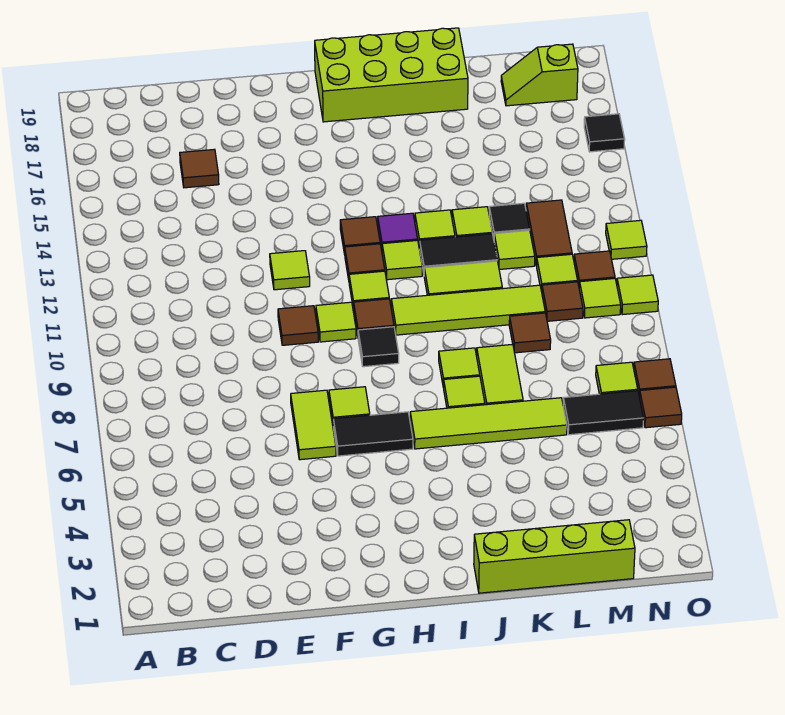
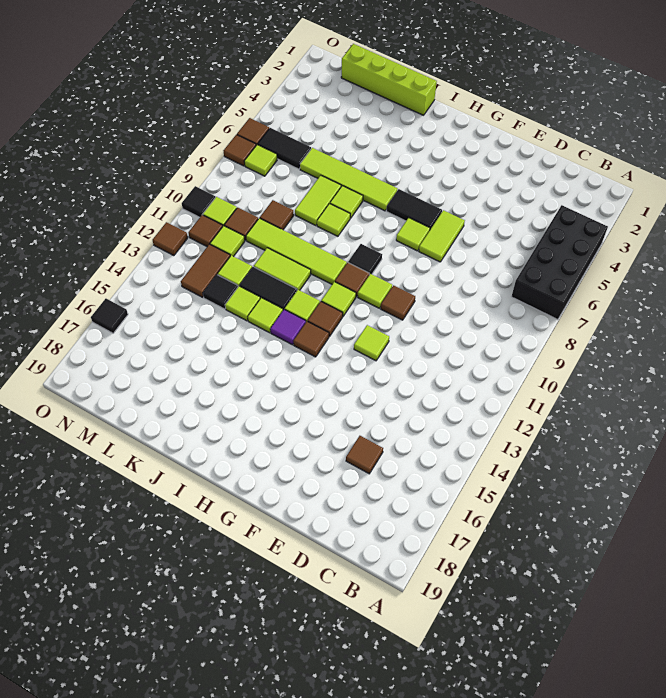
none -> black brick A4:B7 level 1
lime brick H18:K19 level 1 -> none
lime slope M18:N18 level 1 top N -> none
lime tile O10 level 1 -> black tile O10 level 1
lime tile O12 level 1 -> brown tile O12 level 1

